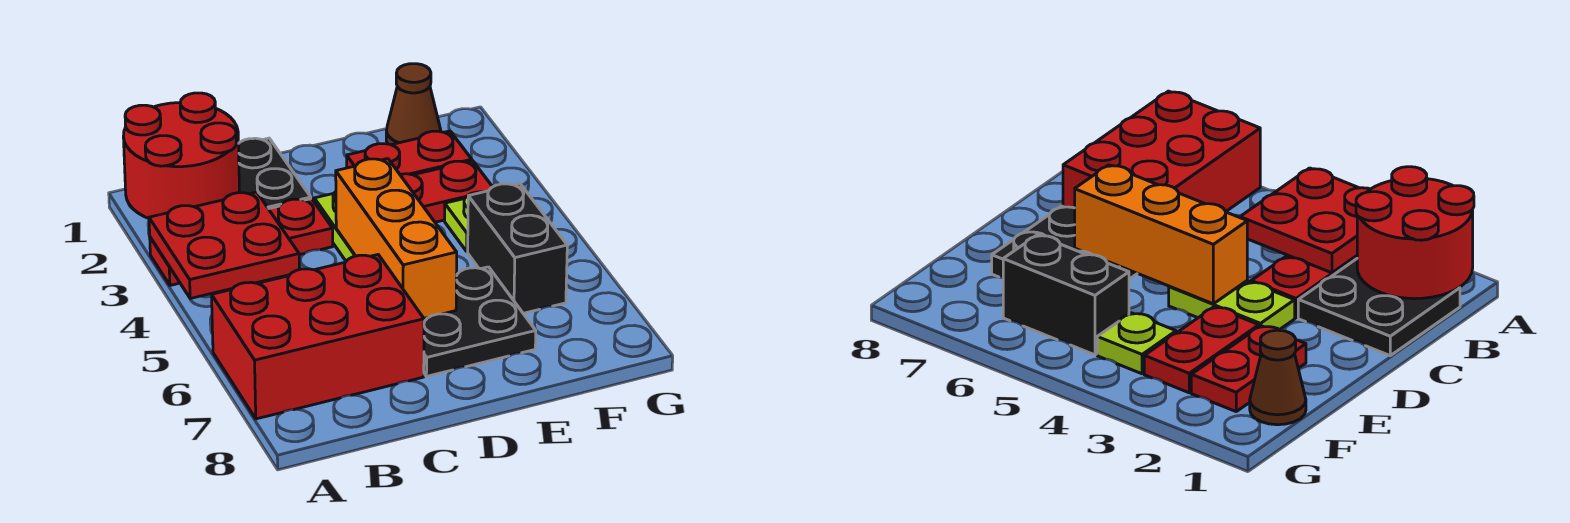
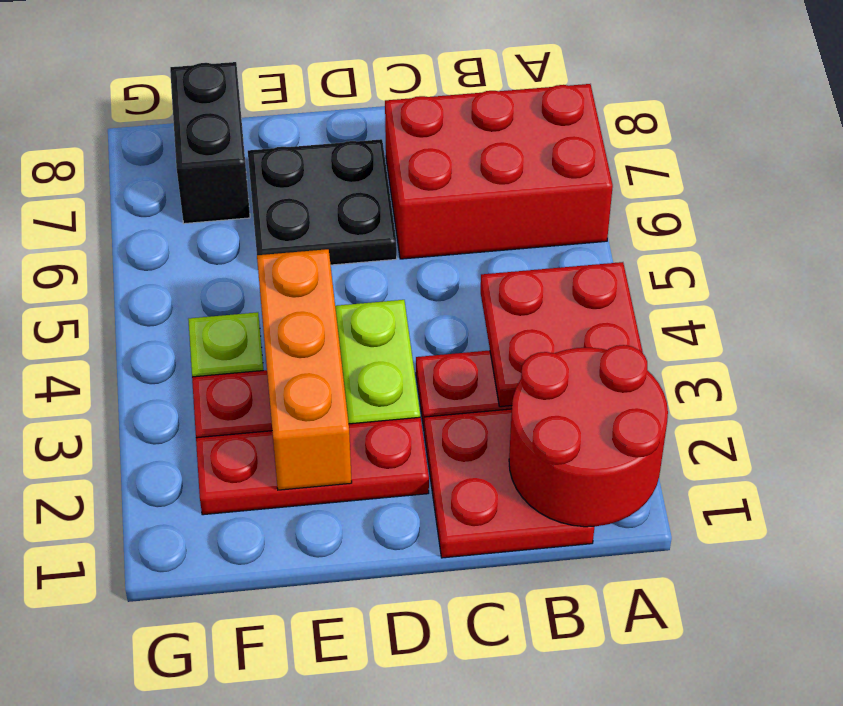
black plate B1:C2 level 1 -> red plate B1:C2 level 1
orange brick D4:D6 level 2 -> orange brick E2:E4 level 2
red plate E2:F2 level 1 -> red plate D2:F2 level 1
brown cone F1 level 1 -> none
black brick F5:F6 level 1 -> black brick F7:F8 level 1

